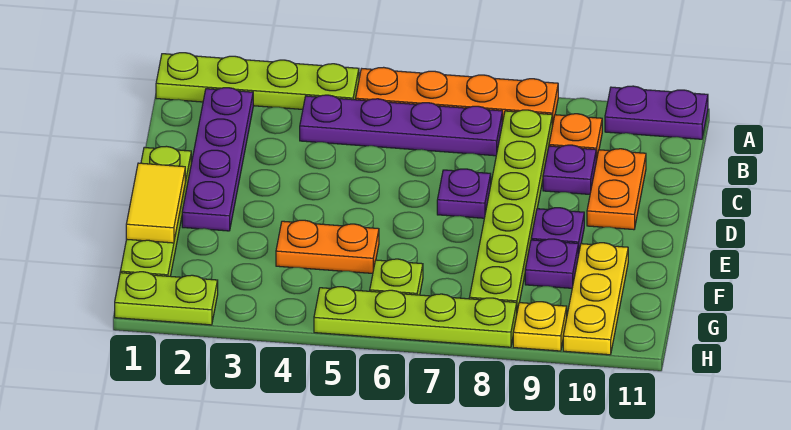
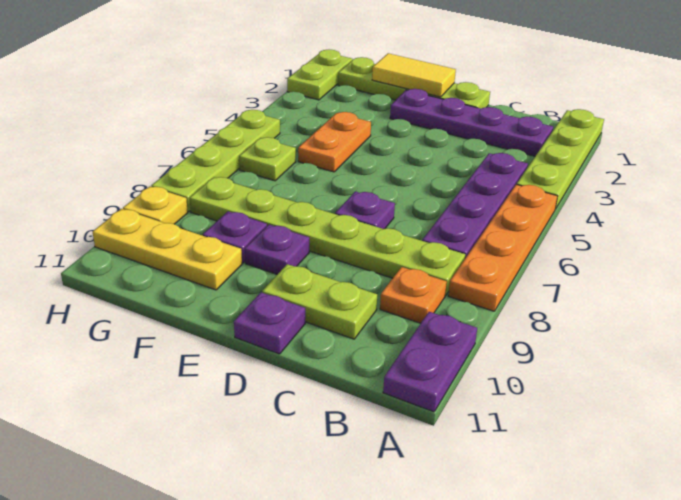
purple plate C9 level 1 -> purple plate D11 level 1
orange plate C10:D10 level 1 -> lime plate C10:D10 level 1

